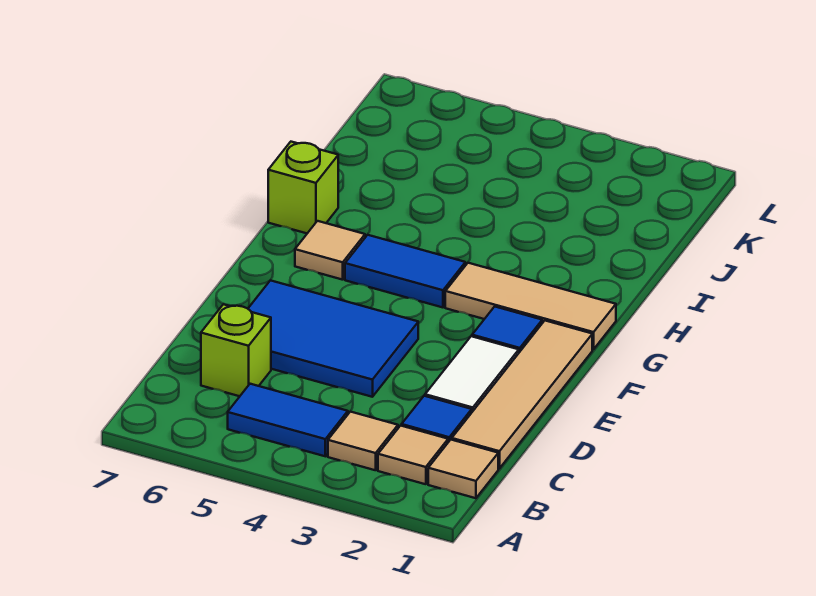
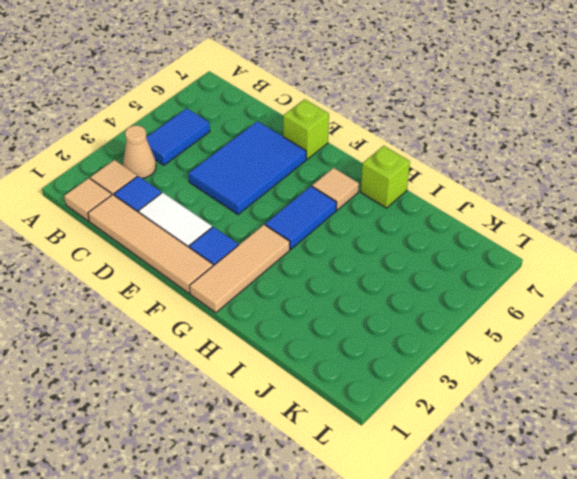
tan tile B3 level 1 -> tan cone B3 level 1
lime brick C6 level 1 -> lime brick E7 level 1

